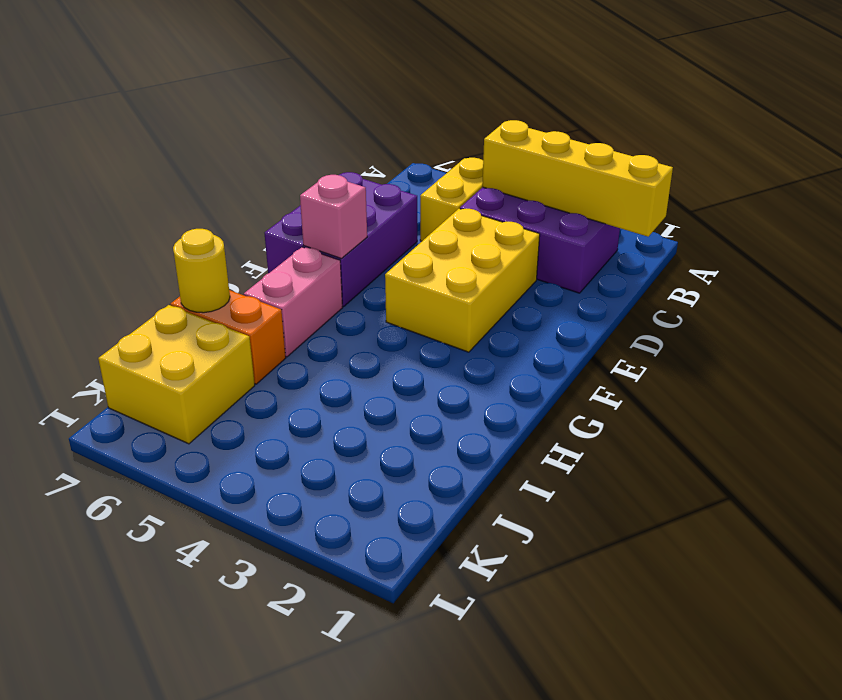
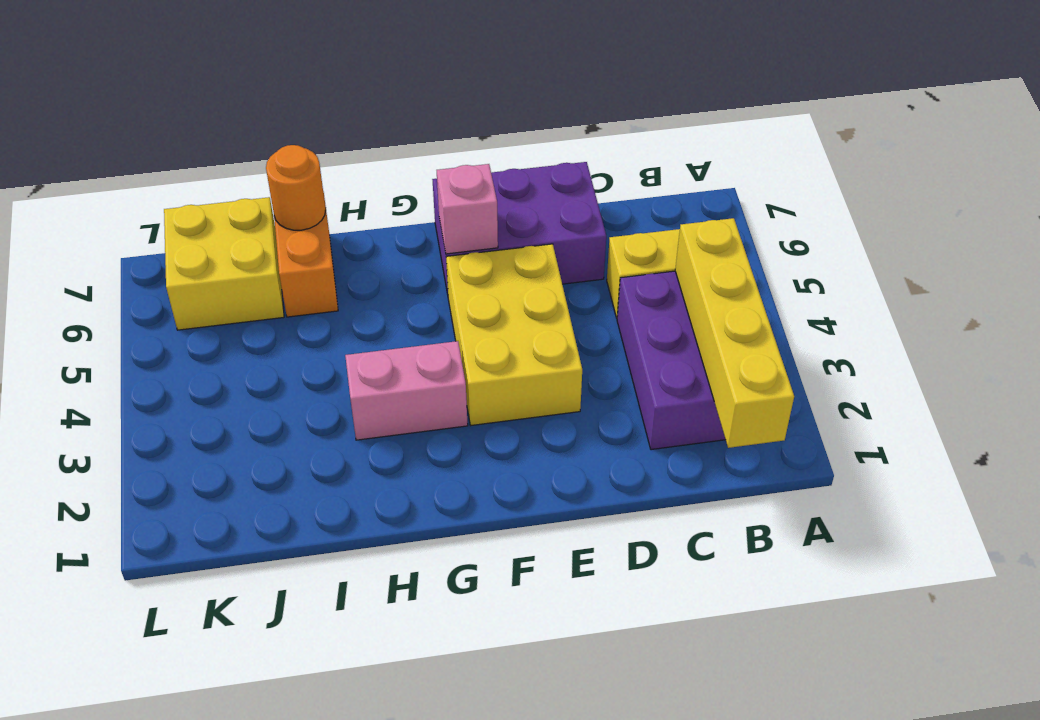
yellow brick D3:F4 level 1 -> yellow brick E3:F5 level 1
pink brick G6:H6 level 1 -> pink brick G3:H3 level 1
yellow round brick I7 level 2 -> orange round brick I7 level 2

